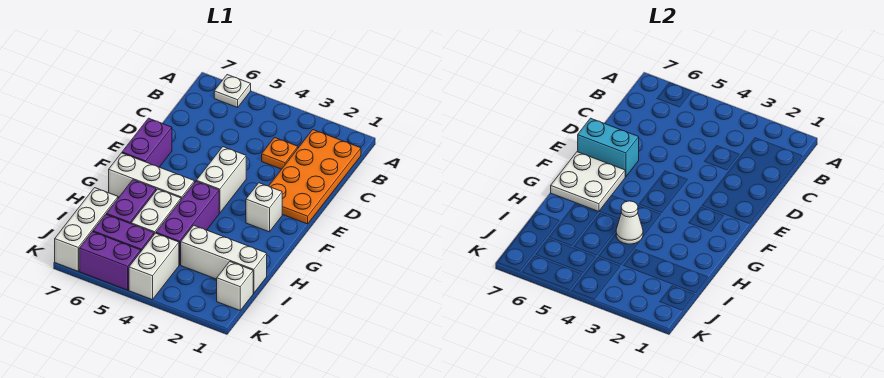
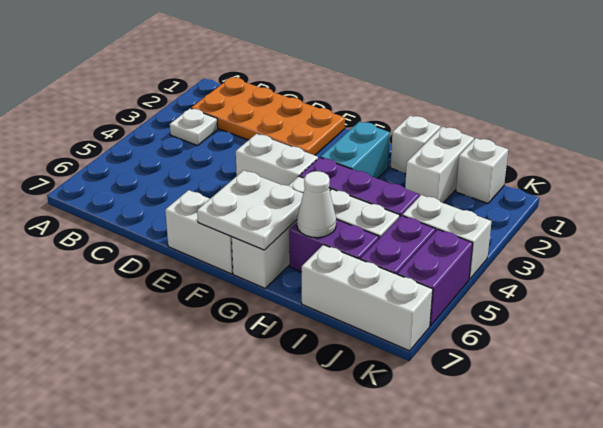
white plate A6 level 1 -> white plate B3 level 1
orange plate C3 level 1 -> none
cyan brick E6:E7 level 2 -> cyan brick G2:G3 level 1
purple brick E7:F7 level 1 -> white brick E7:F7 level 1
white brick F2 level 1 -> white brick H1 level 1
white cone H4 level 2 -> white cone H6 level 2
white brick I1:I3 level 1 -> white brick I1:I2 level 1

